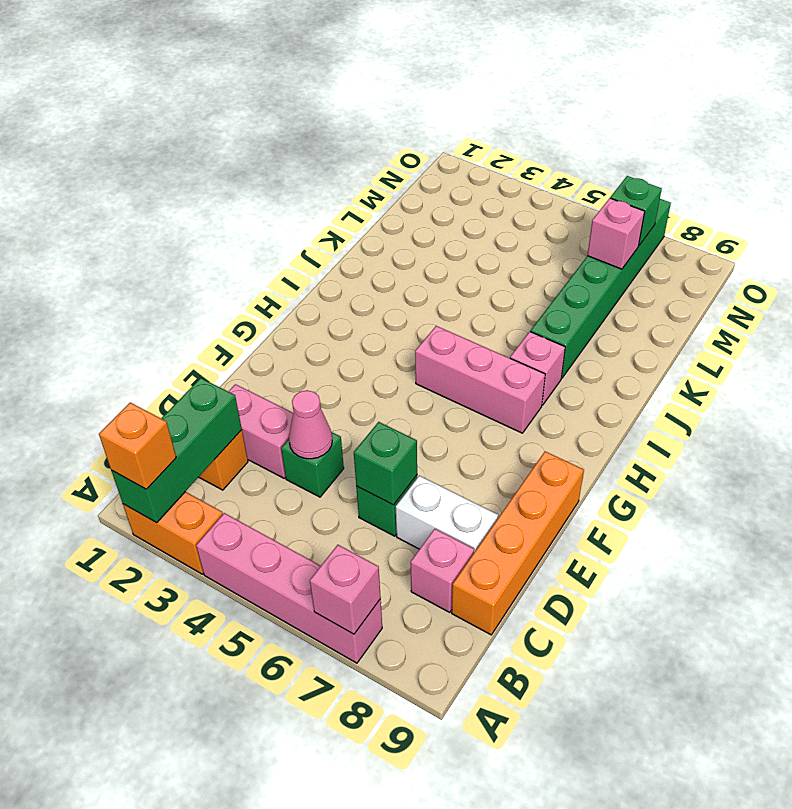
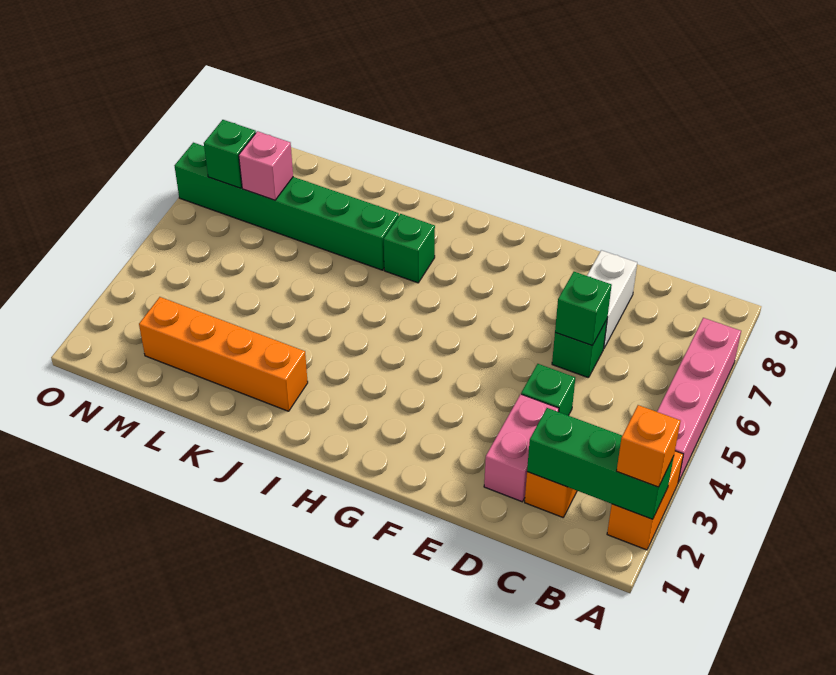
pink brick A7 level 2 -> none
pink brick C8 level 1 -> none
orange brick C9:F9 level 1 -> orange brick J2:M2 level 1
pink cone D4 level 2 -> none
pink brick H5:H7 level 1 -> none
pink brick I7 level 1 -> green brick I7 level 1

